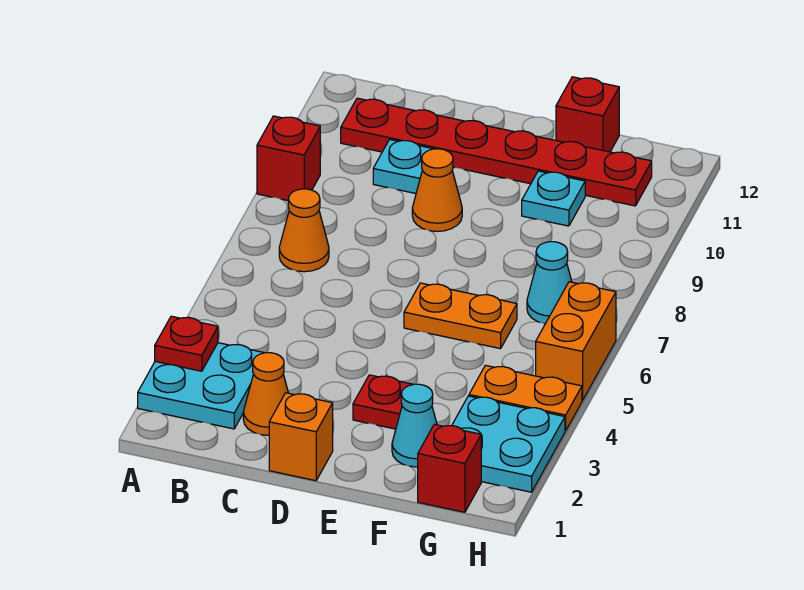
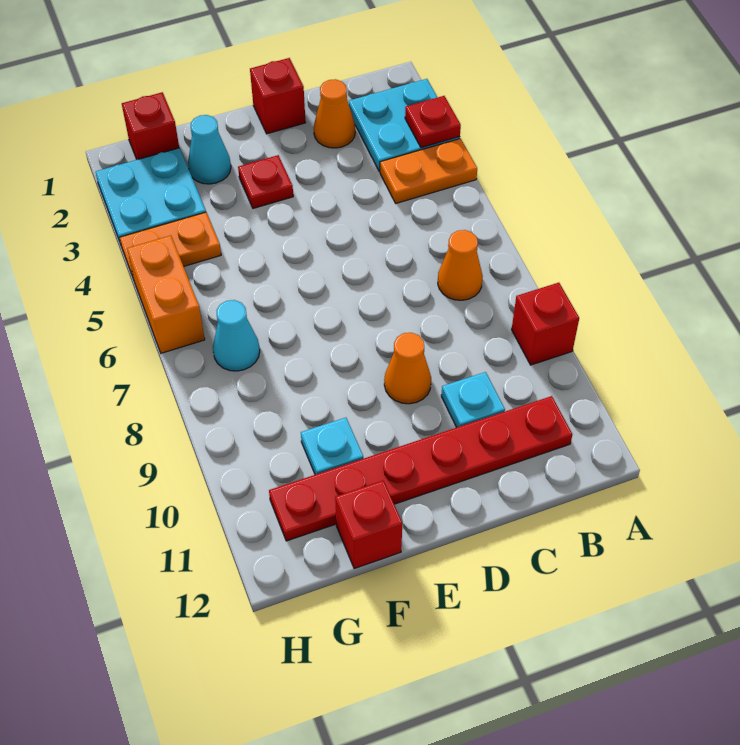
orange brick D1 level 1 -> red brick D1 level 1
orange plate E6:F6 level 1 -> orange plate A4:B4 level 1

